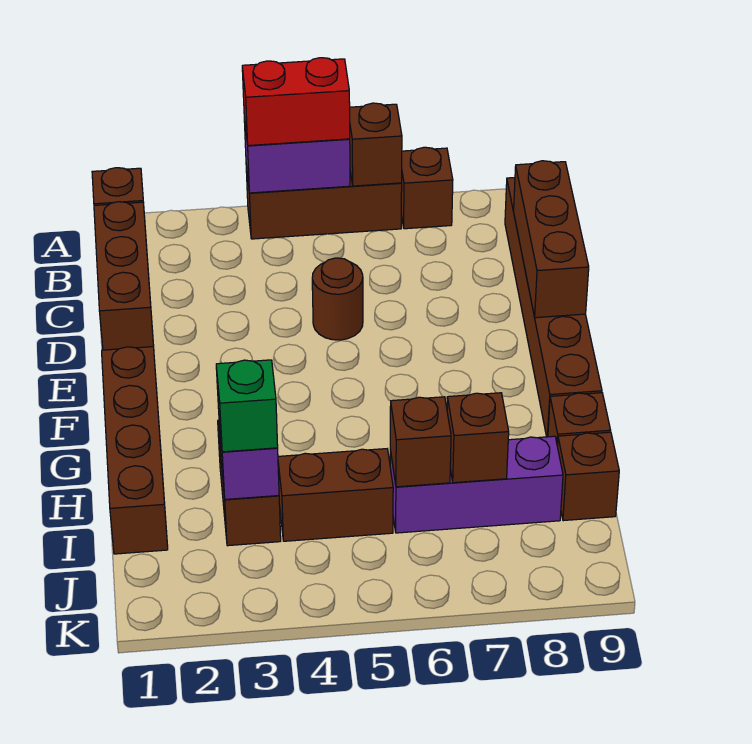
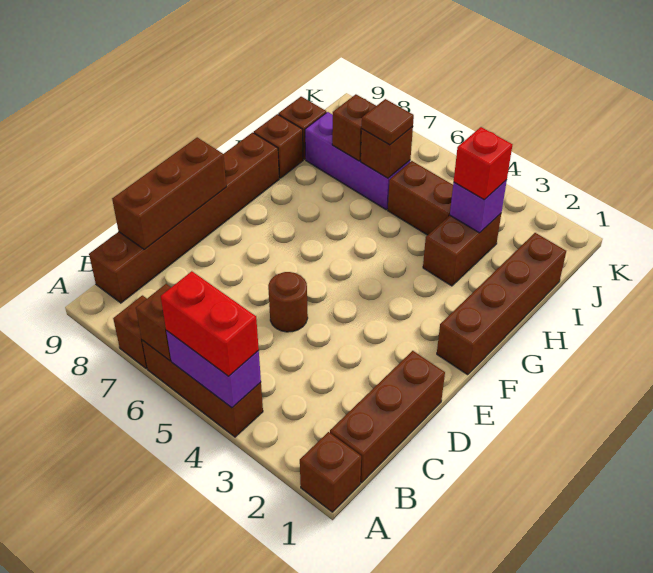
green brick I3 level 3 -> red brick I3 level 3
none -> brown tile I6 level 3

